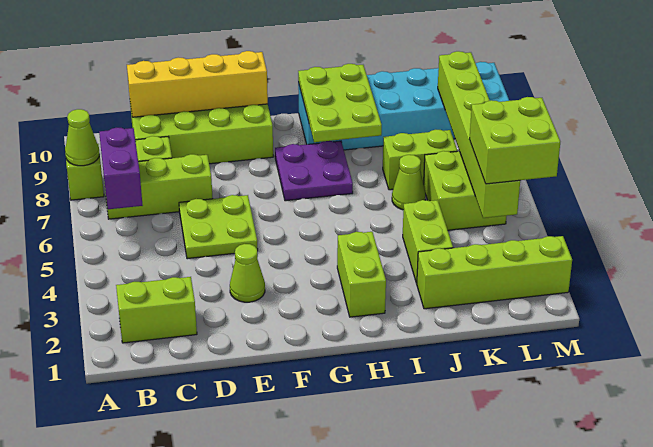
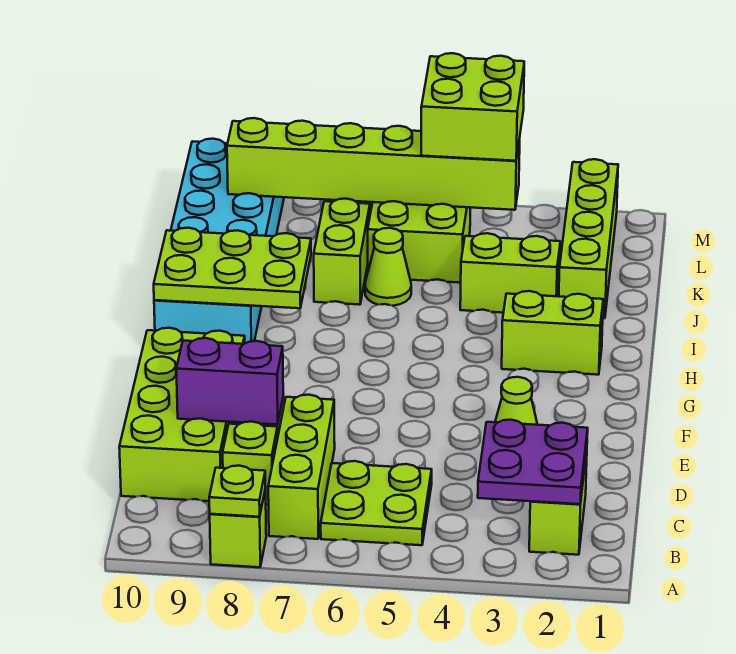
lime cone A8 level 2 -> lime plate A8 level 2
purple brick B6:B7 level 2 -> purple brick D8:D9 level 2
yellow brick C10:F10 level 2 -> none
lime plate D5:E6 level 1 -> lime plate B5:C6 level 1
purple plate G7:H8 level 1 -> purple plate B2:C3 level 2

